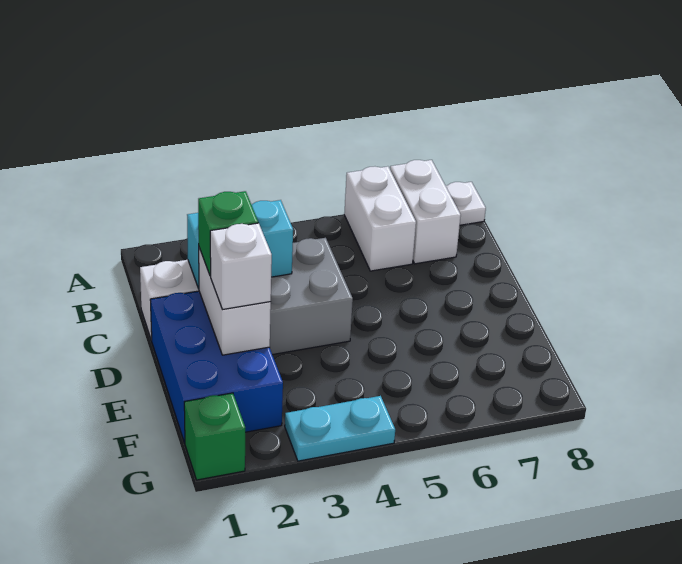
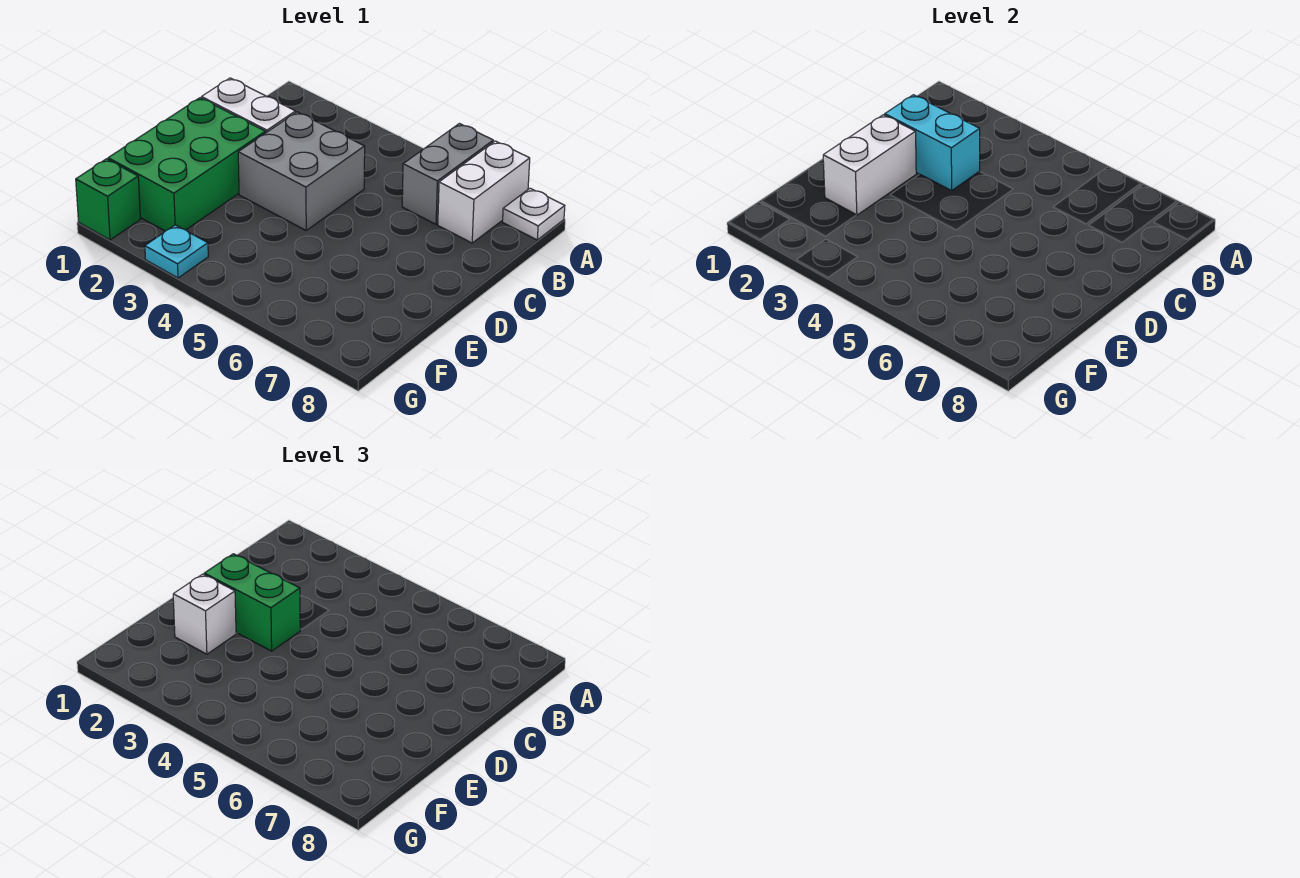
white brick A6:B6 level 1 -> grey brick A6:B6 level 1
blue brick D1:F2 level 1 -> green brick D1:F2 level 1
green brick D2 level 3 -> green brick D2:D3 level 3
cyan plate G3:G4 level 1 -> cyan plate G3 level 1

